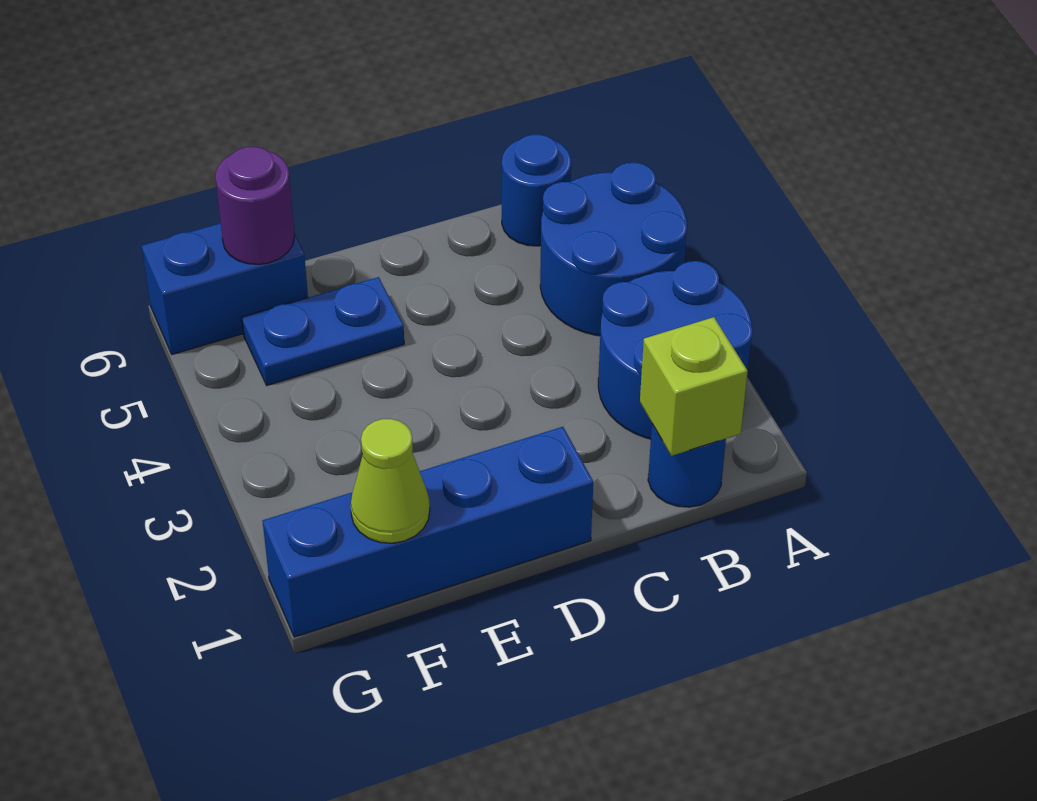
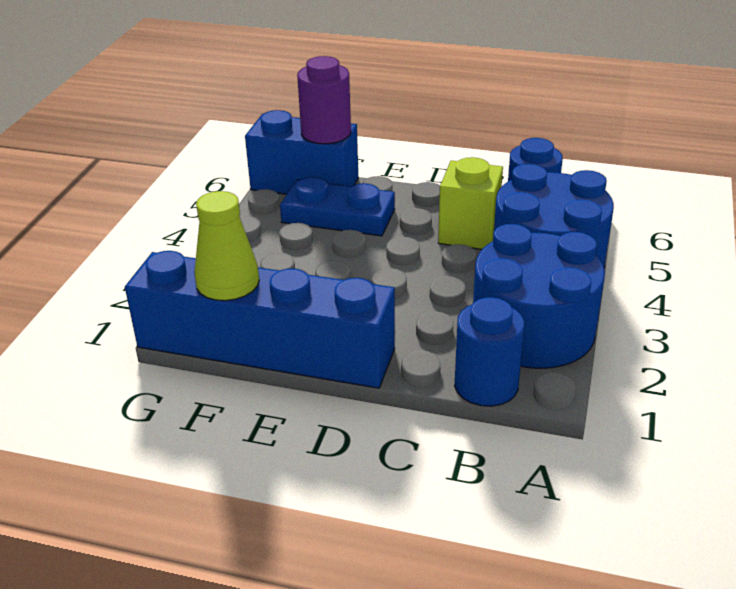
lime brick B1 level 2 -> lime brick C5 level 1

